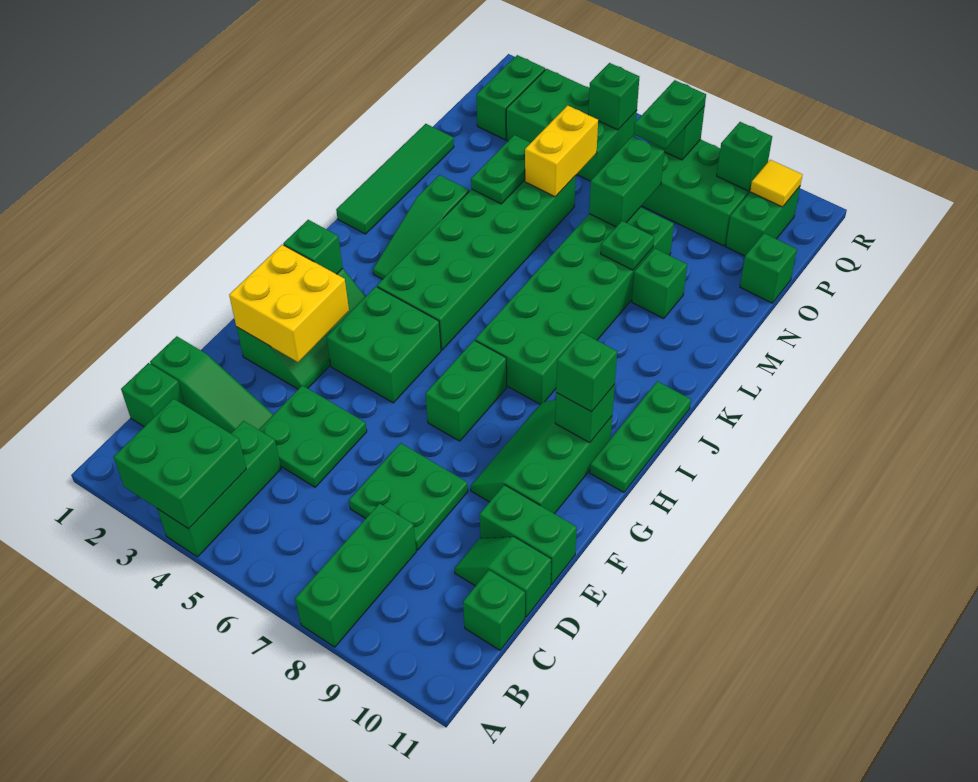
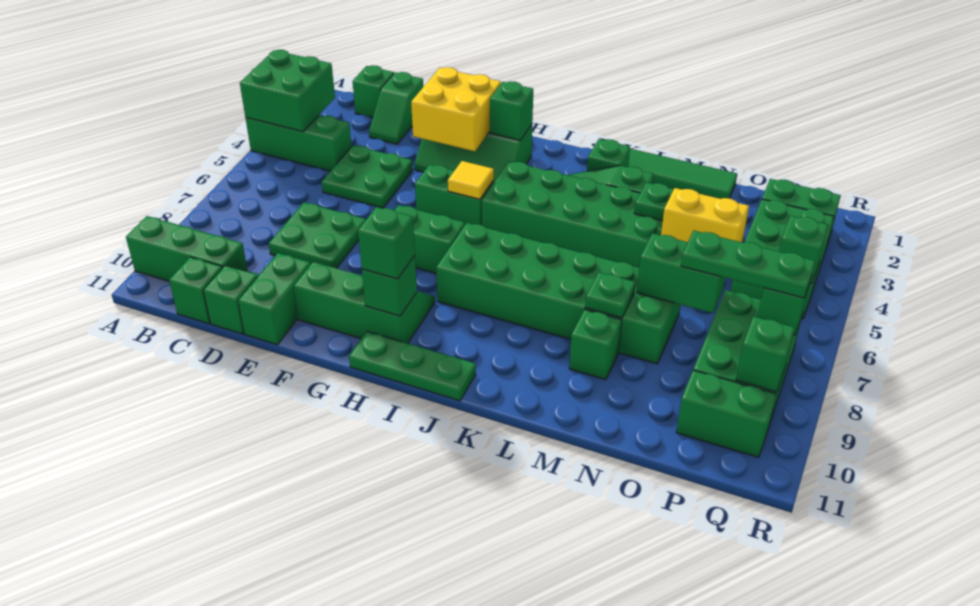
green brick A8:C8 level 1 -> green brick A10:C10 level 1
green slope D1:D3 level 1 top 1 -> green slope D1:D2 level 1 top 1
green brick G4:H5 level 1 -> green brick G5:H5 level 1
green brick O11 level 1 -> green brick K2 level 1
green plate P7:Q7 level 3 -> green plate O7:Q7 level 3
yellow tile Q10 level 2 -> yellow tile H5 level 2

